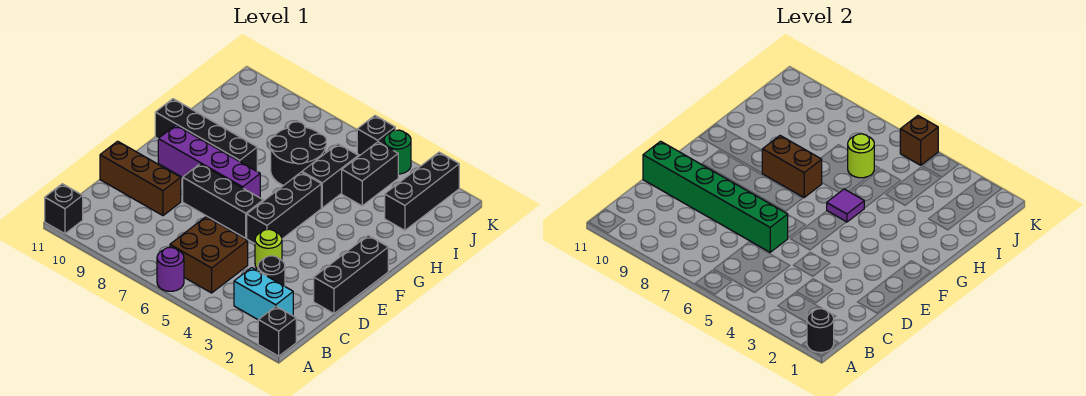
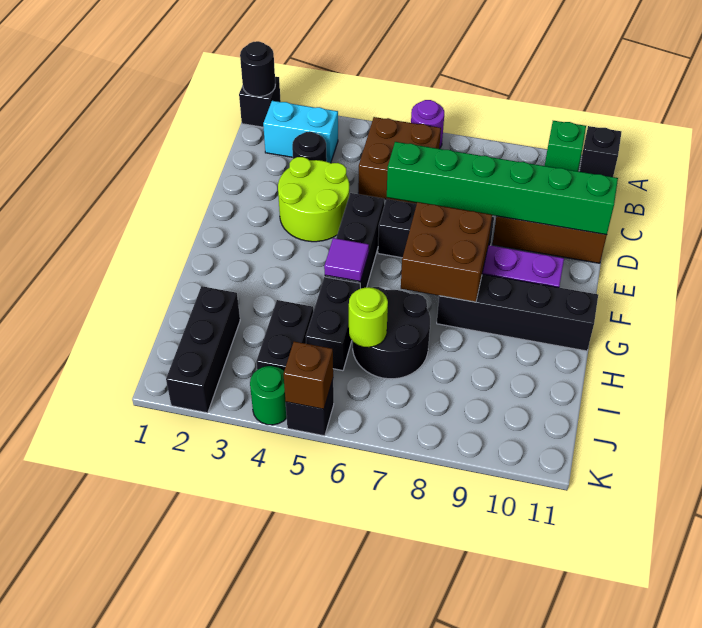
none -> green brick A10 level 1
black brick D1:F1 level 1 -> none
lime round brick D4 level 1 -> lime round brick D3:E4 level 1
brown brick G7:G8 level 2 -> brown brick F7:G8 level 2

